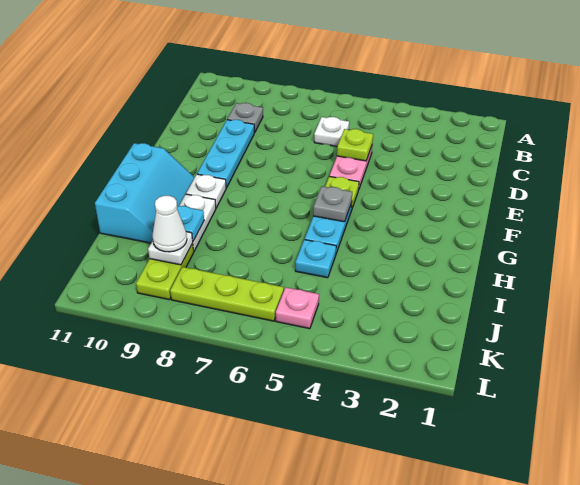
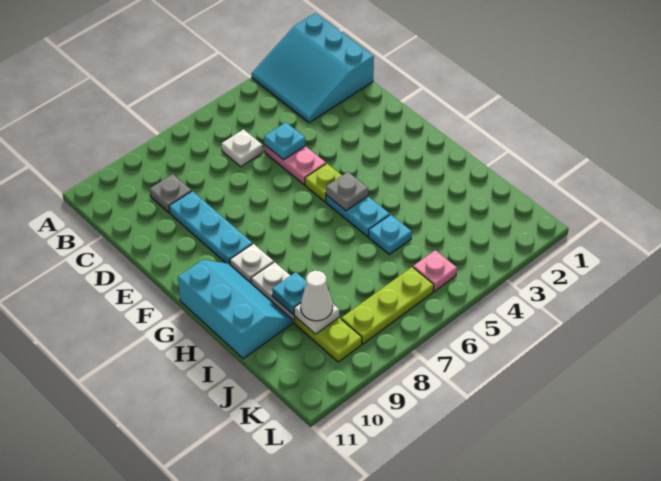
none -> cyan slope A1:C3 level 1 top 1
lime plate D5 level 2 -> cyan plate D5 level 2

